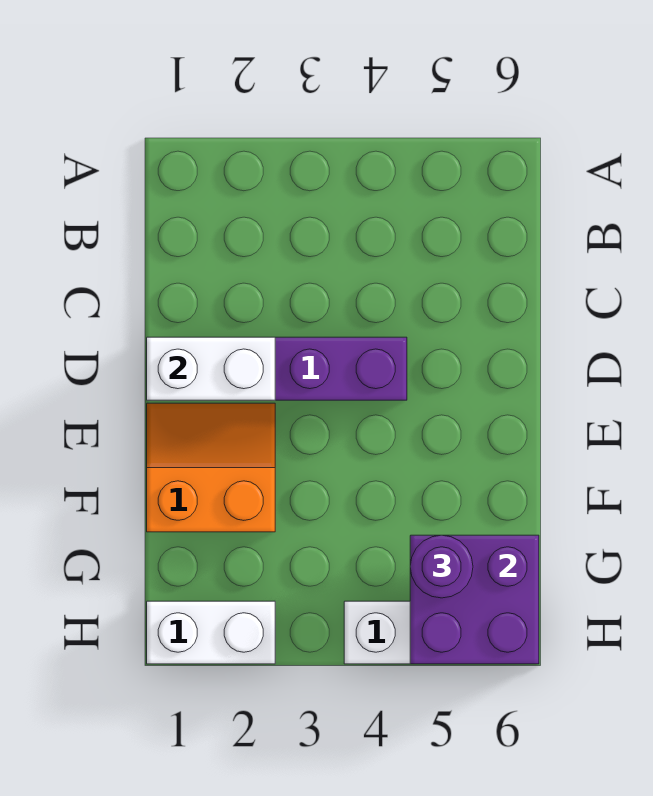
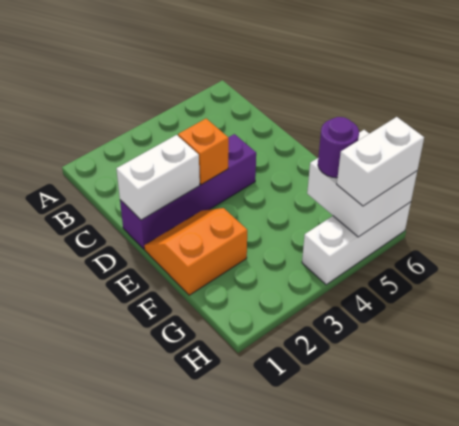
none -> orange brick D3 level 2
purple brick G5:H6 level 2 -> white brick G5:H6 level 2
white brick H1:H2 level 1 -> white brick H5:H6 level 3

